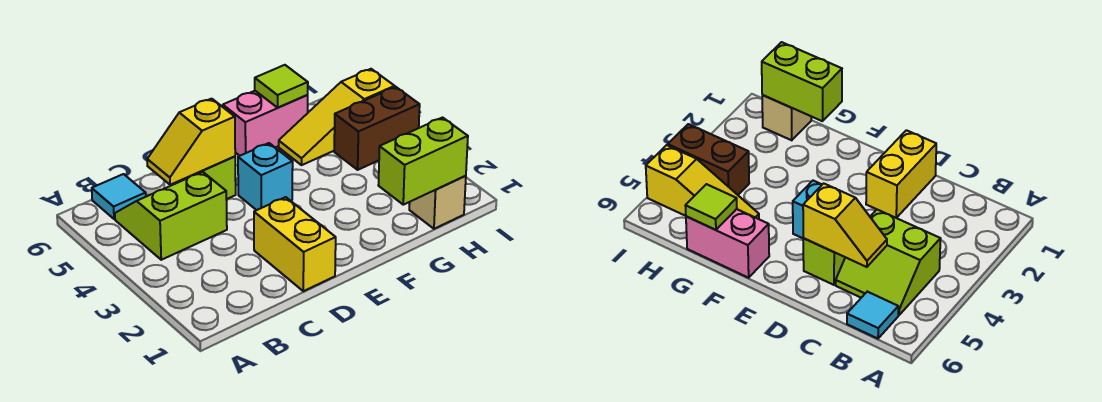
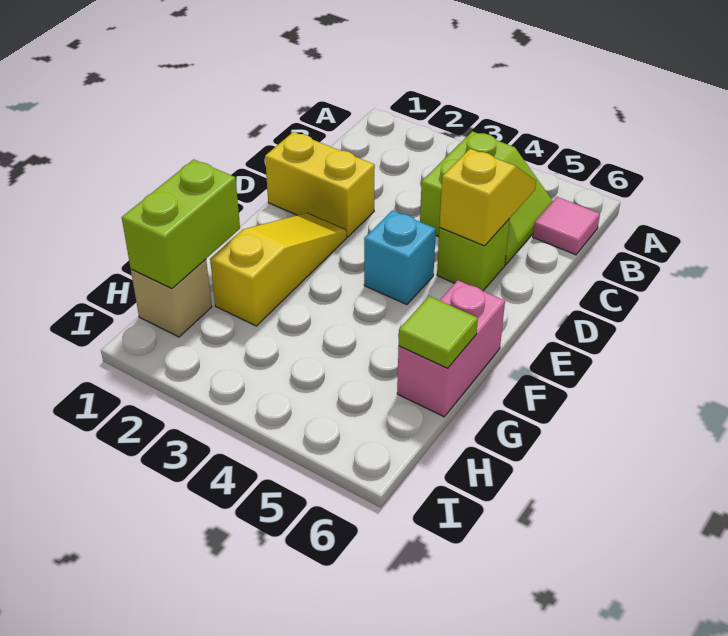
cyan tile B6 level 1 -> pink tile B6 level 1
yellow slope G5:I5 level 1 top I -> yellow slope E2:G2 level 1 top G
brown brick H4:I4 level 1 -> none

